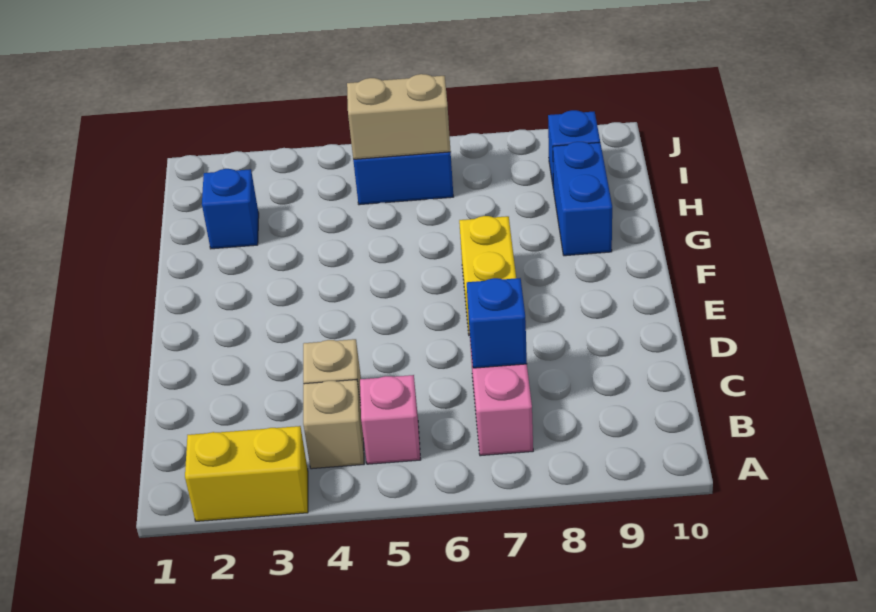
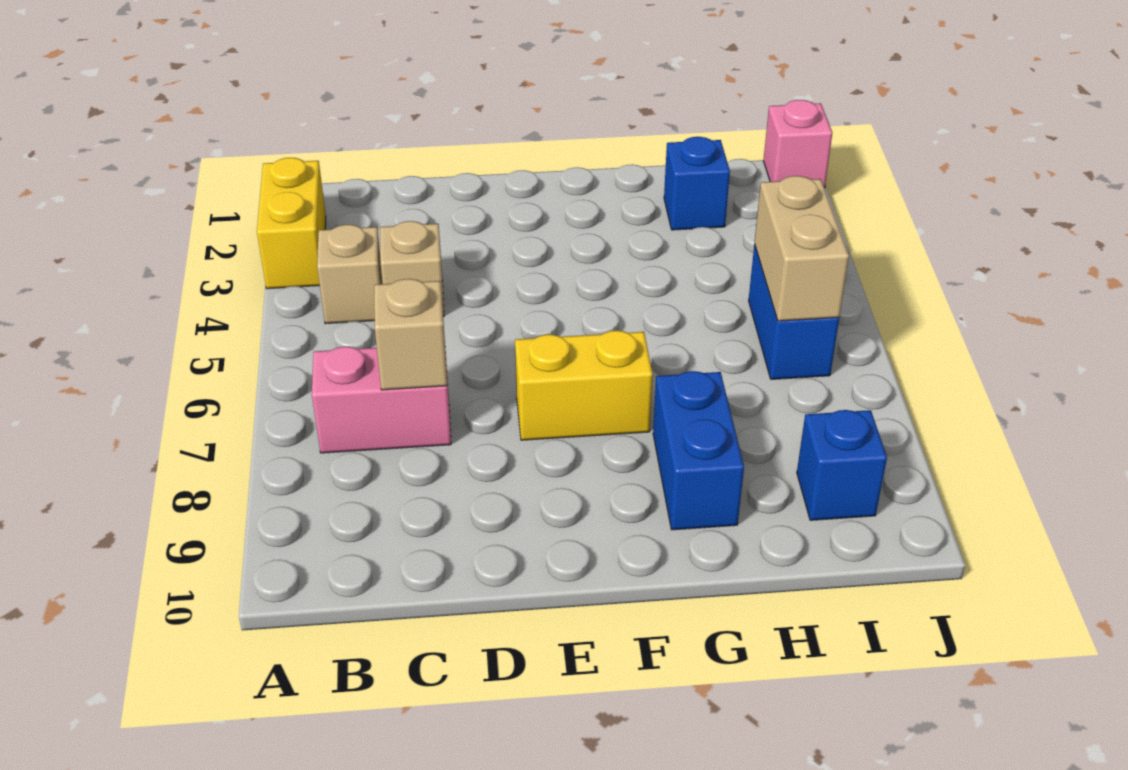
pink brick B5 level 1 -> pink brick J1 level 1
blue brick C7 level 2 -> tan brick C7 level 2
blue brick G9:H9 level 1 -> blue brick G8:G9 level 1

